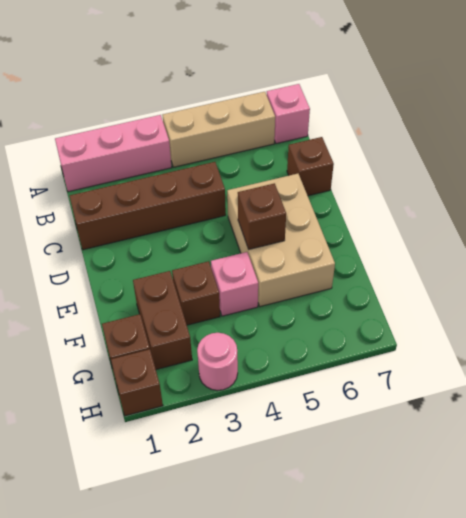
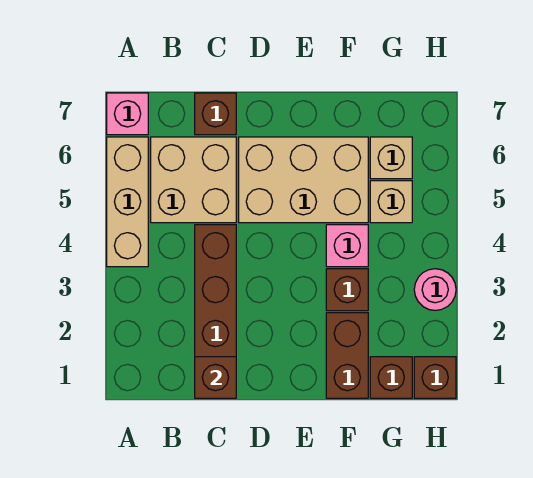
pink brick A1:A3 level 1 -> none
none -> tan brick B5:C6 level 1
brown brick E5 level 2 -> brown brick C1 level 2
brown brick F2:G2 level 1 -> brown brick F1:F2 level 1
none -> tan brick G5 level 1
none -> tan brick G6 level 1

